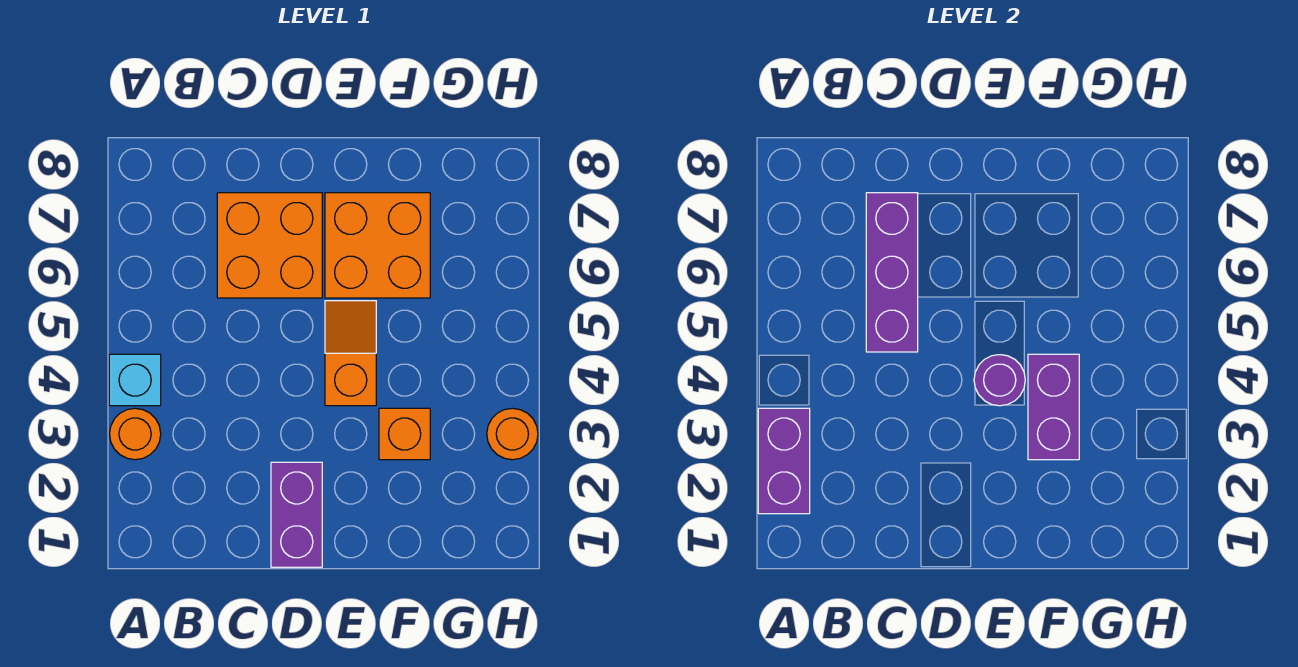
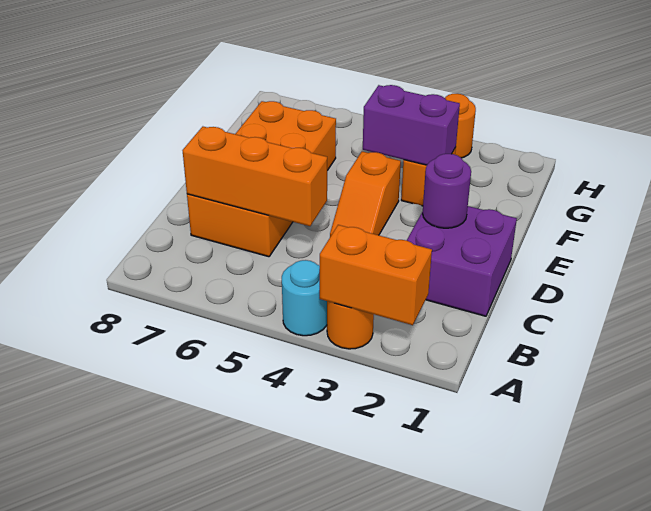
purple brick A2:A3 level 2 -> orange brick A2:A3 level 2
cyan brick A4 level 1 -> cyan round brick A4 level 1
purple brick C5:C7 level 2 -> orange brick C5:C7 level 2
purple brick D1:D2 level 1 -> purple brick C1:D2 level 1
orange slope E4:E5 level 1 top 4 -> orange slope D4:E4 level 1 top E
purple round brick E4 level 2 -> purple round brick D2 level 2

